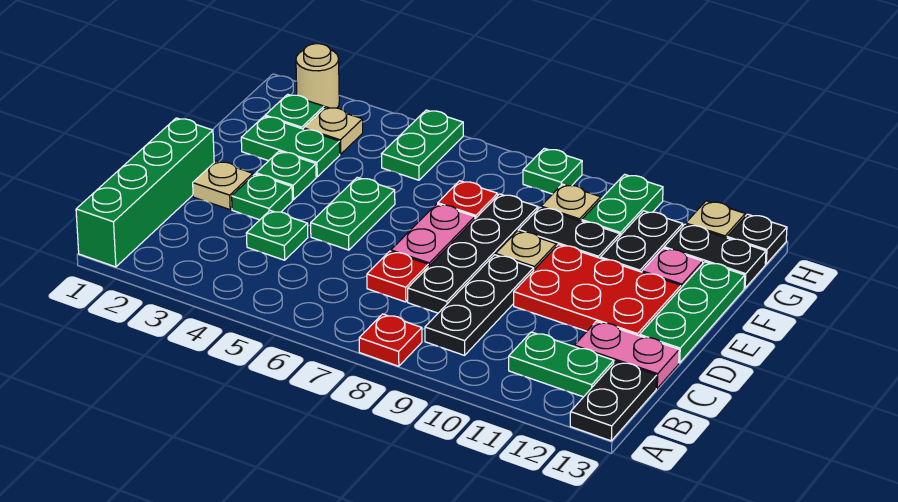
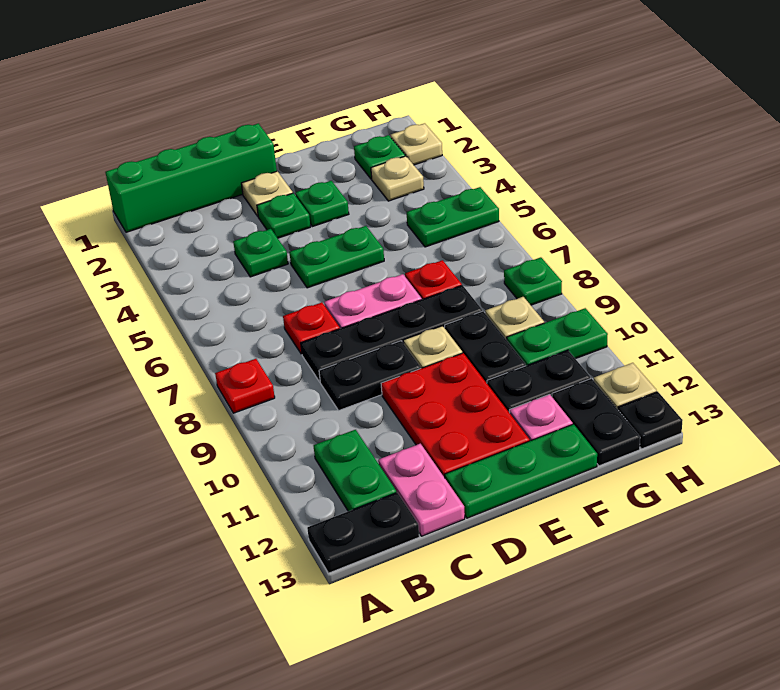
black plate B9:D9 level 1 -> black plate C9:D9 level 1
green plate F2:F3 level 1 -> none
tan round brick H2 level 1 -> tan plate H2 level 1

